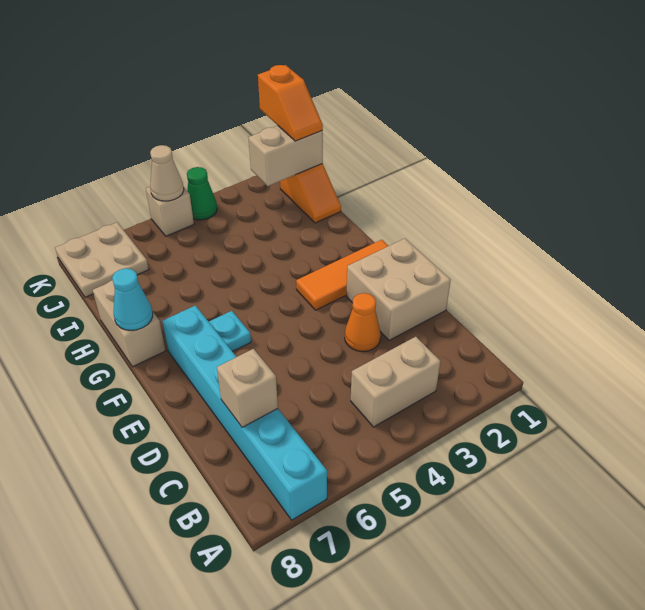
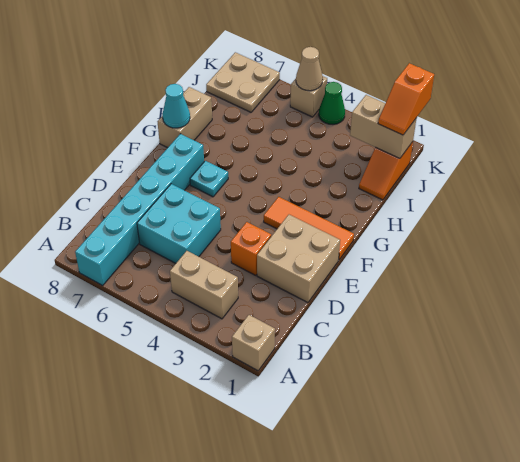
none -> cyan brick C5:D6 level 1
tan brick C7 level 2 -> tan brick A1 level 1
orange cone D3 level 1 -> orange brick D3 level 1

